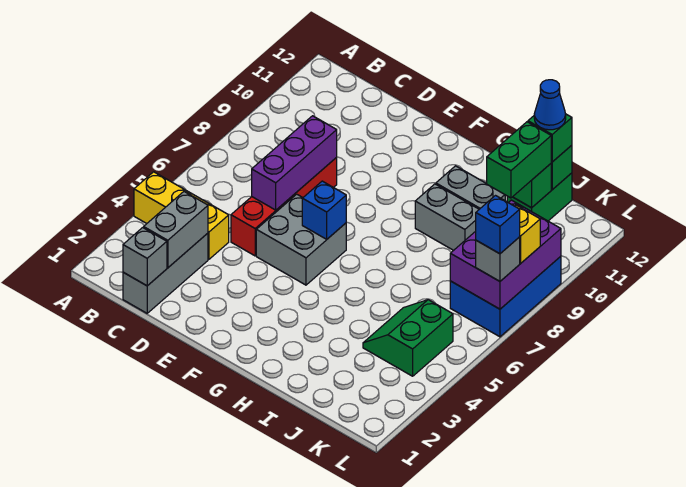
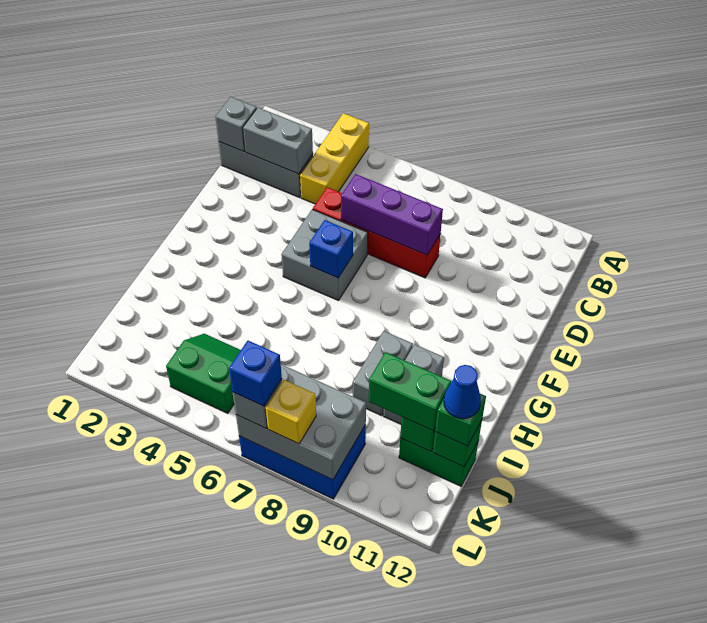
purple brick K7:L9 level 2 -> grey brick K7:L9 level 2

